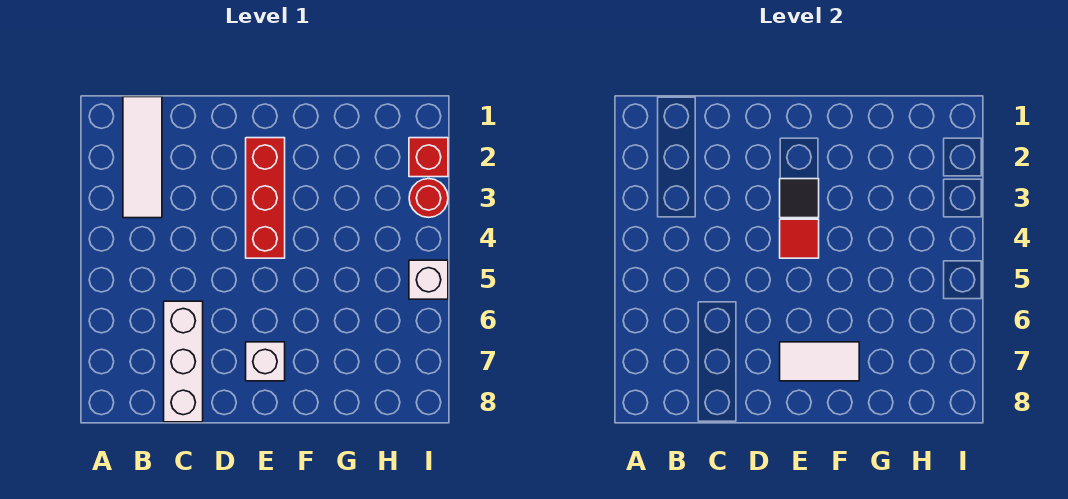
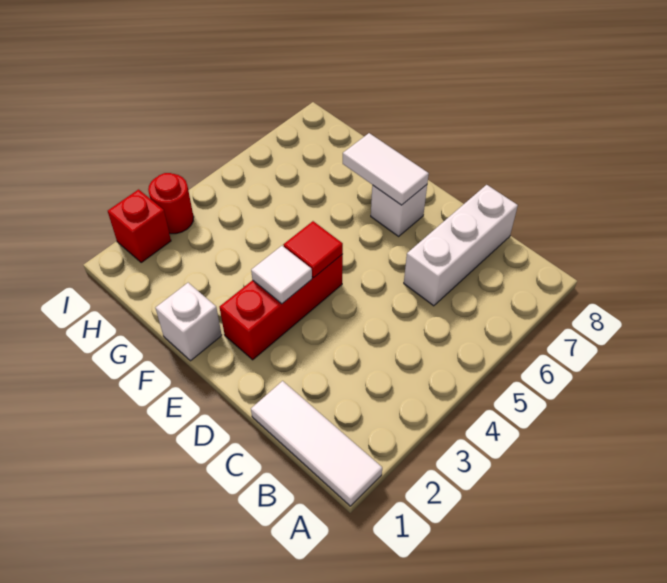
white tile B1:B3 level 1 -> white tile A1:C1 level 1
black tile E3 level 2 -> white tile E3 level 2
white brick I5 level 1 -> white brick F1 level 1

